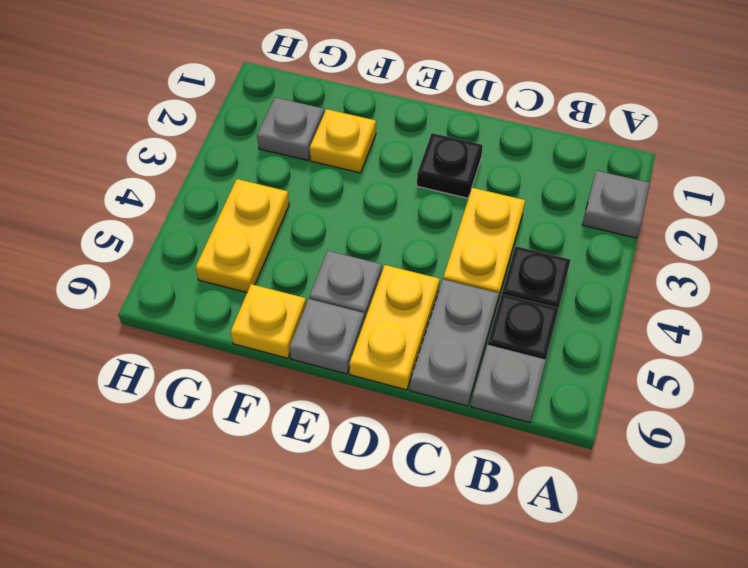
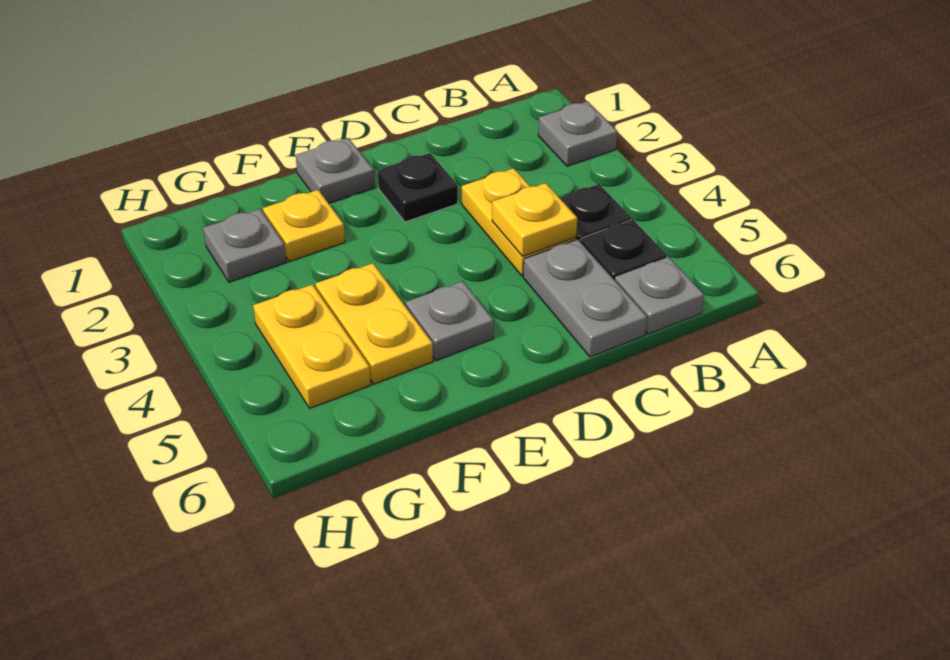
yellow plate D5:D6 level 1 -> yellow plate F4:F5 level 1
grey plate E6 level 1 -> grey plate E1 level 1
yellow plate F6 level 1 -> yellow plate C4 level 2

